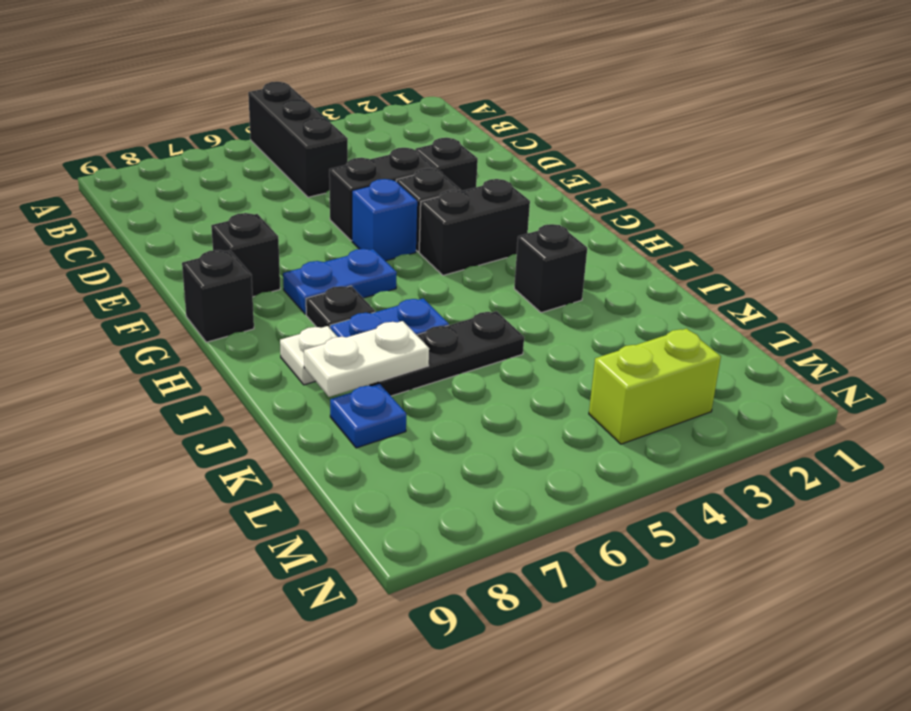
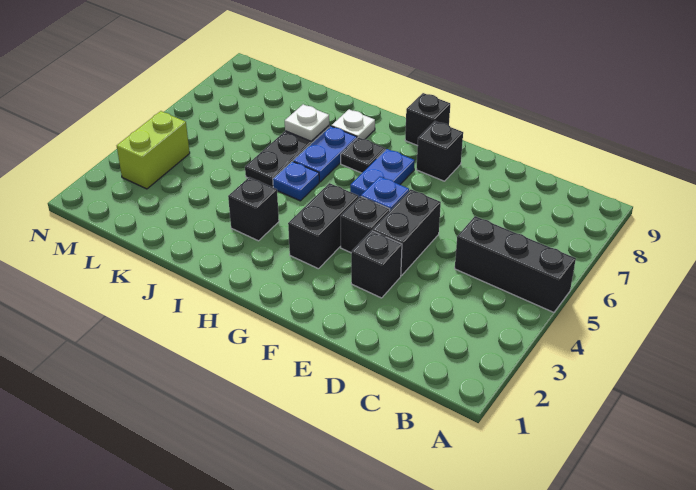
white plate J7:J8 level 2 -> white plate J7 level 2
blue plate K8 level 1 -> blue plate I5 level 1

